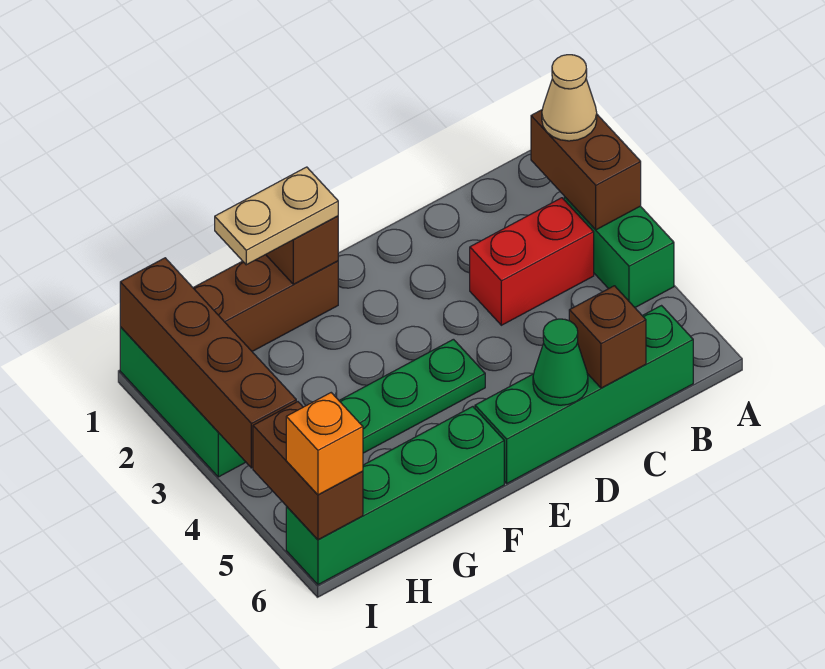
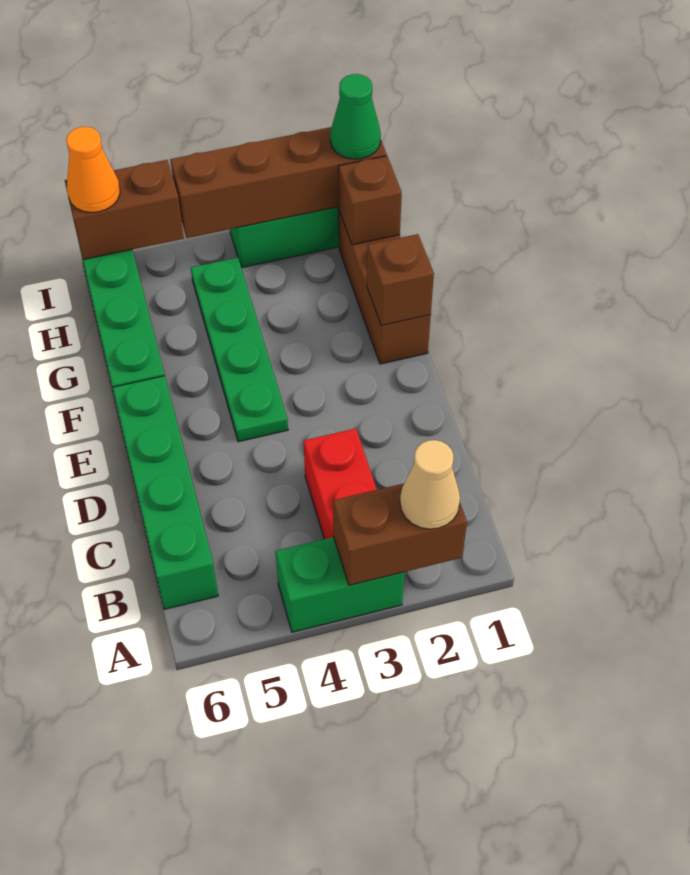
brown brick C6 level 2 -> brown brick H1 level 2
green cone D6 level 2 -> green cone I1 level 3
tan plate F1:G1 level 3 -> none
orange brick I6 level 3 -> orange cone I6 level 3

